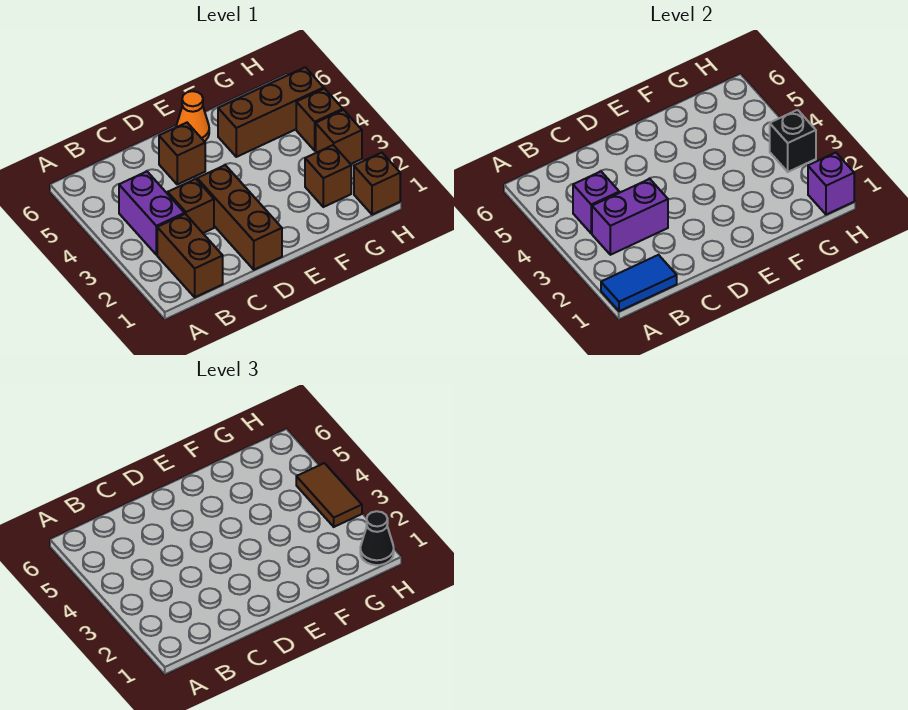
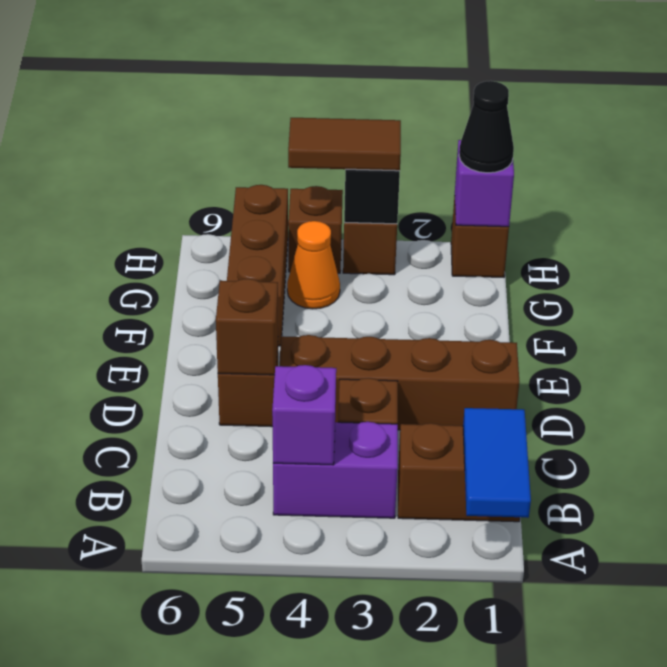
purple brick B3:C3 level 2 -> none
brown brick D1:D3 level 1 -> brown brick D1:D4 level 1
orange cone E6 level 1 -> orange cone G4 level 1
brown brick G2 level 1 -> brown brick D5 level 2

